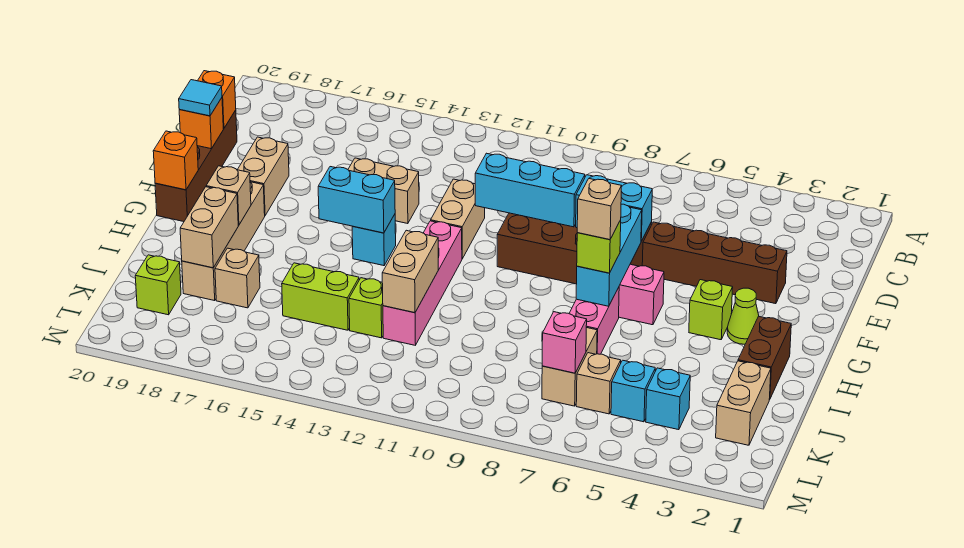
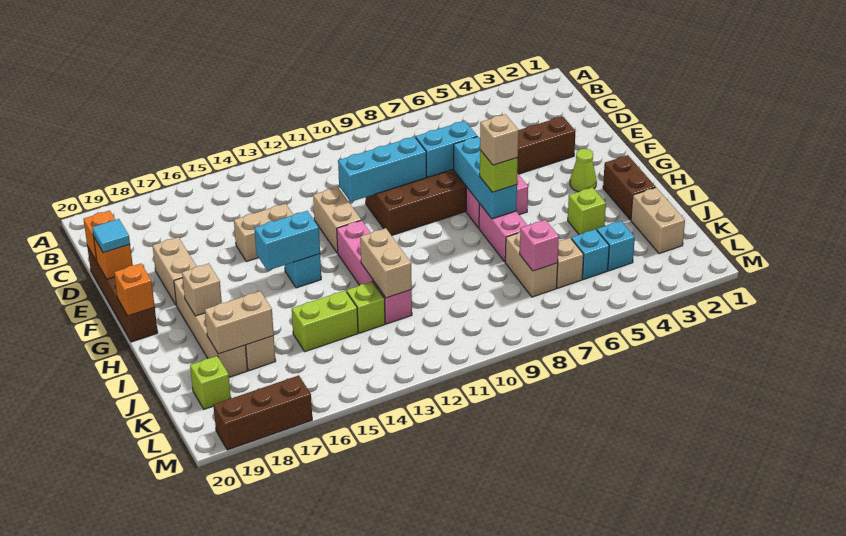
lime brick G4 level 1 -> lime brick I4 level 1
tan brick I18:J18 level 2 -> tan brick J17:J18 level 2
none -> brown brick M17:M19 level 1

